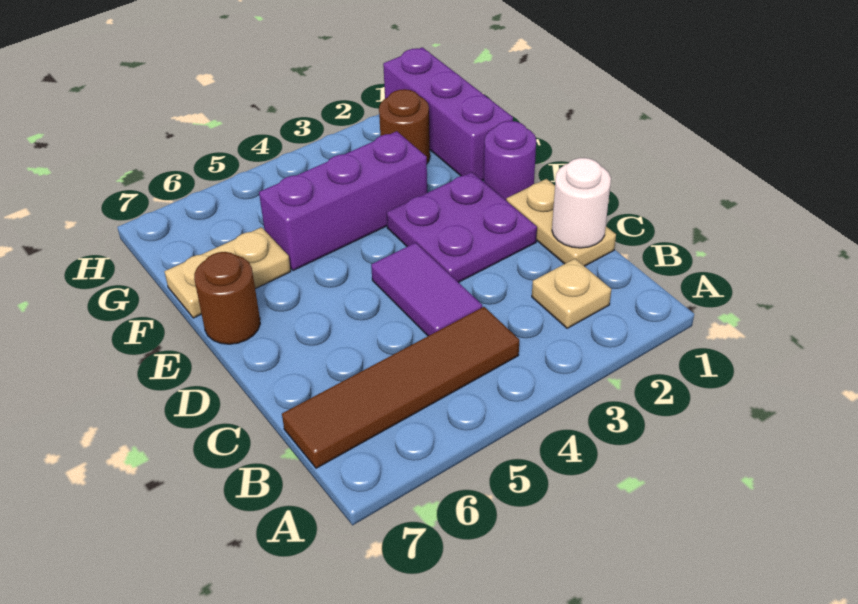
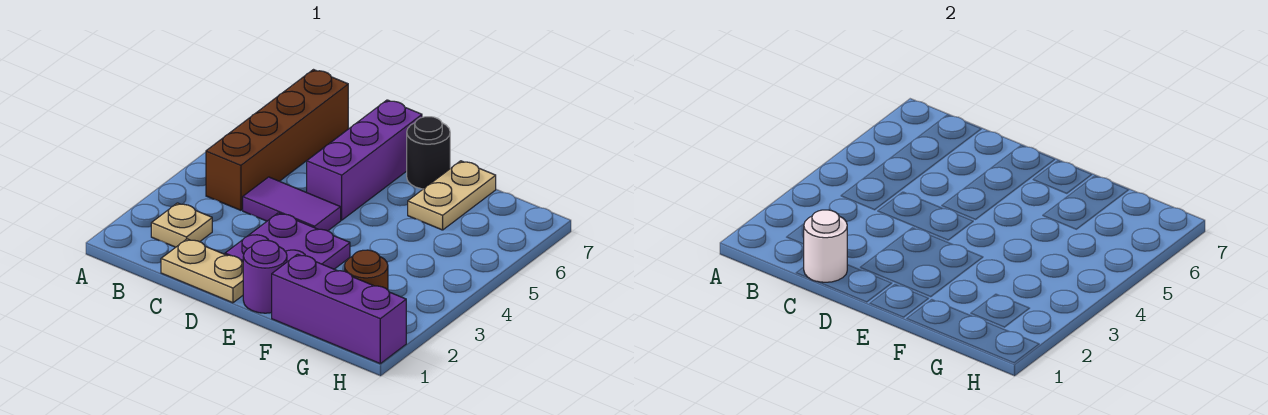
brown tile B4:B7 level 1 -> brown brick B4:B7 level 1
brown round brick E7 level 1 -> black round brick E7 level 1
purple brick F3:F5 level 1 -> purple brick D5:D7 level 1

